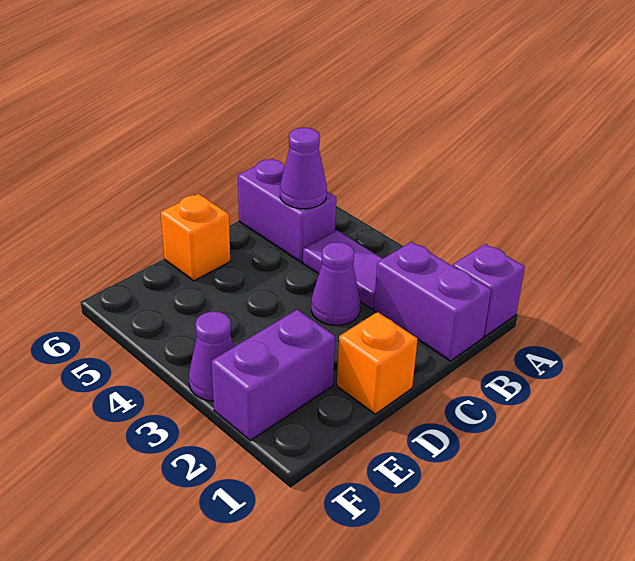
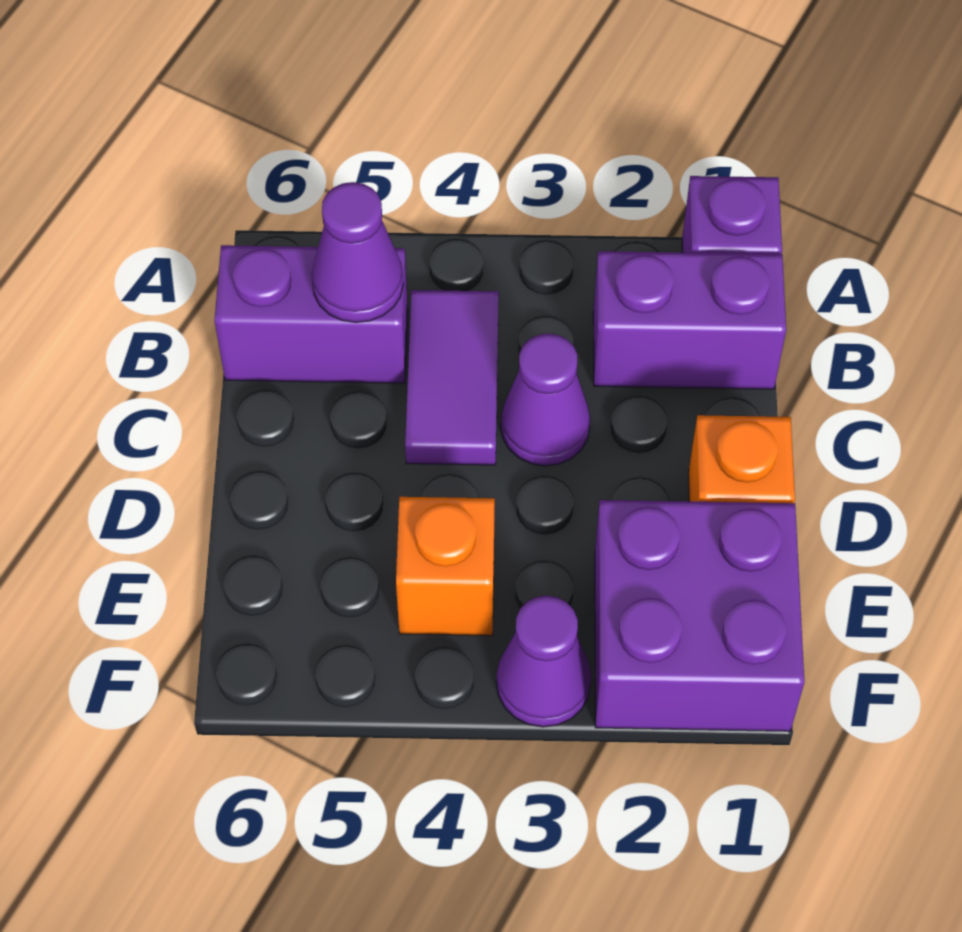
purple tile B3:B4 level 1 -> purple tile B4:C4 level 1
orange brick D6 level 1 -> orange brick E4 level 1
purple brick E2:F2 level 1 -> purple brick E1:F2 level 1

